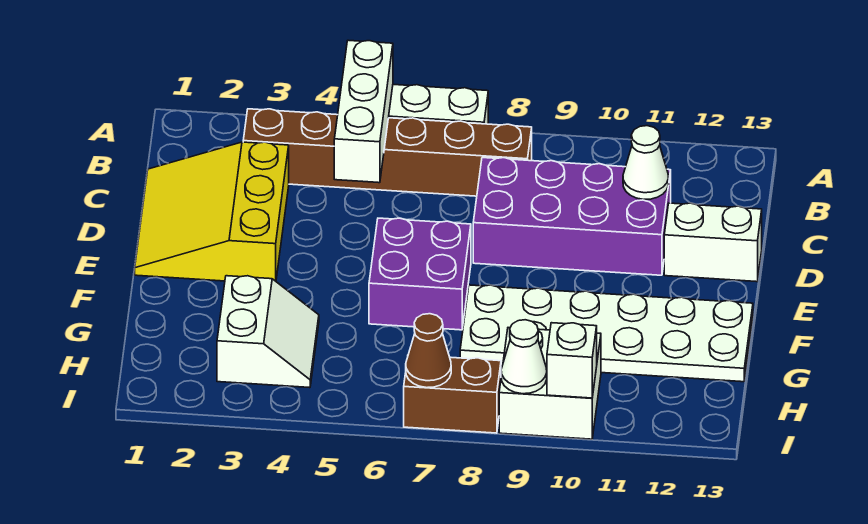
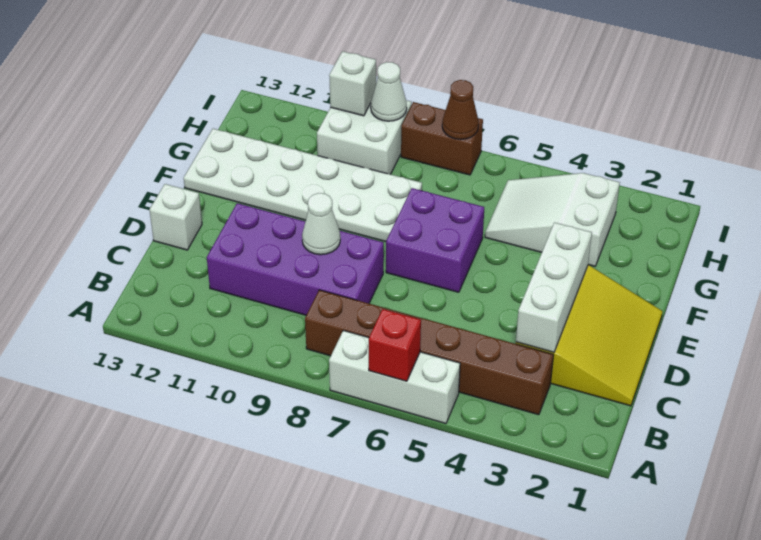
white brick A5:C5 level 2 -> white brick C3:E3 level 2
none -> red brick A6 level 2
white cone C11 level 2 -> white cone D9 level 2
white brick D12:D13 level 1 -> white brick D13 level 1
white slope G3:H4 level 1 top 3 -> white slope G3:H5 level 1 top 3

